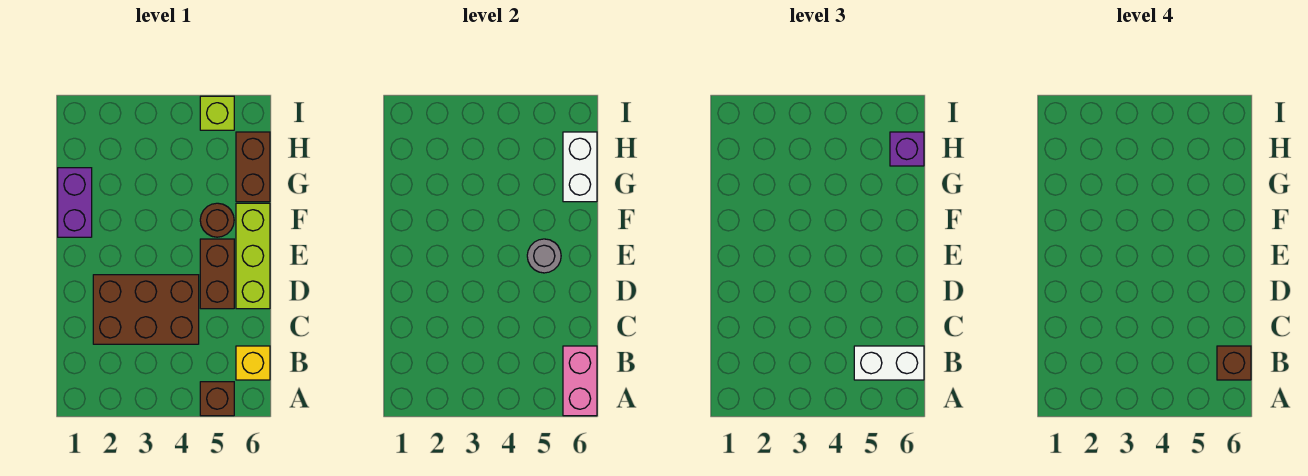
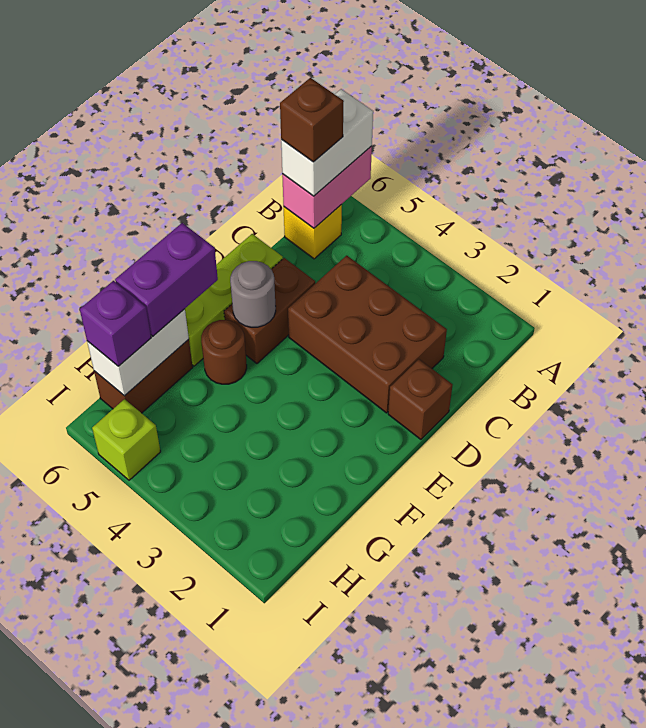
brown brick A5 level 1 -> brown brick D1 level 1
white brick B5:B6 level 3 -> white brick A6:B6 level 3
purple brick F1:G1 level 1 -> purple brick F6:G6 level 3

